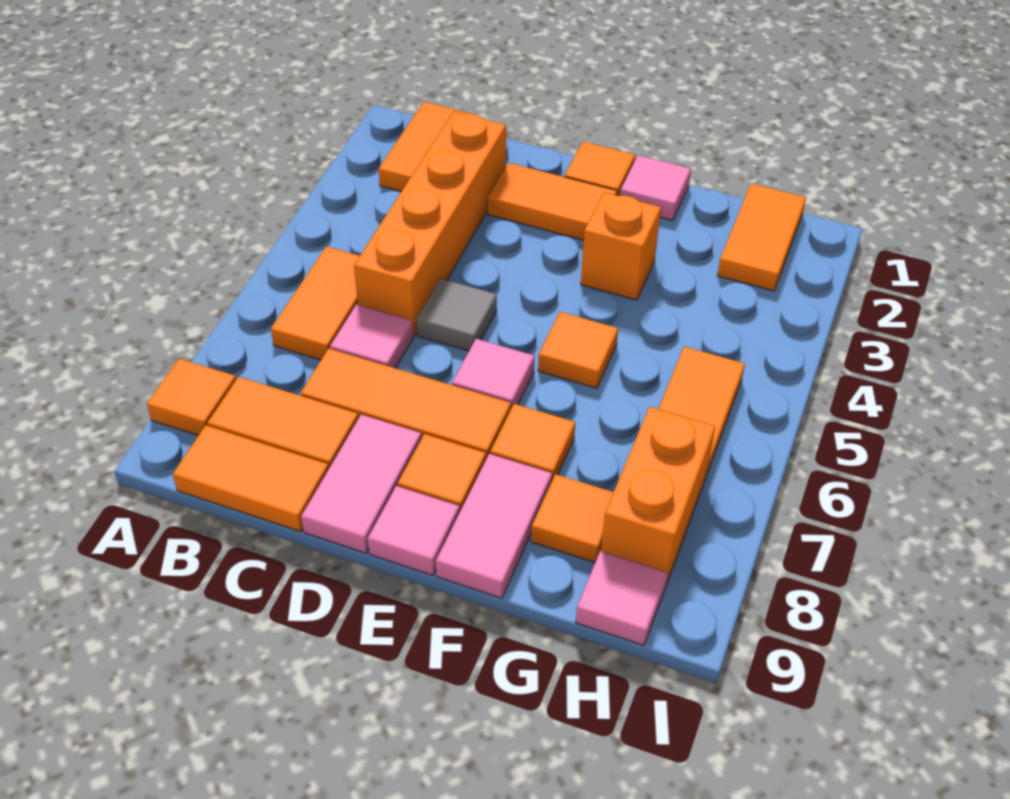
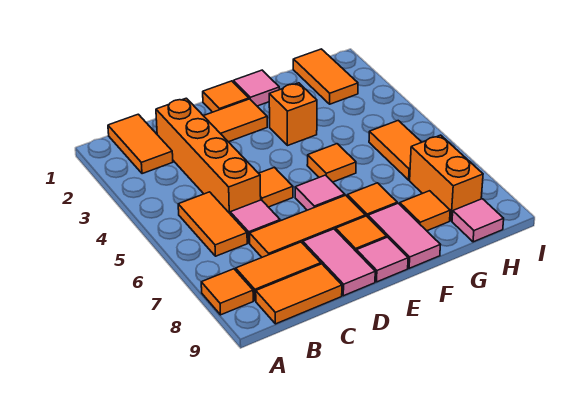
grey tile D5 level 1 -> orange tile D5 level 1

